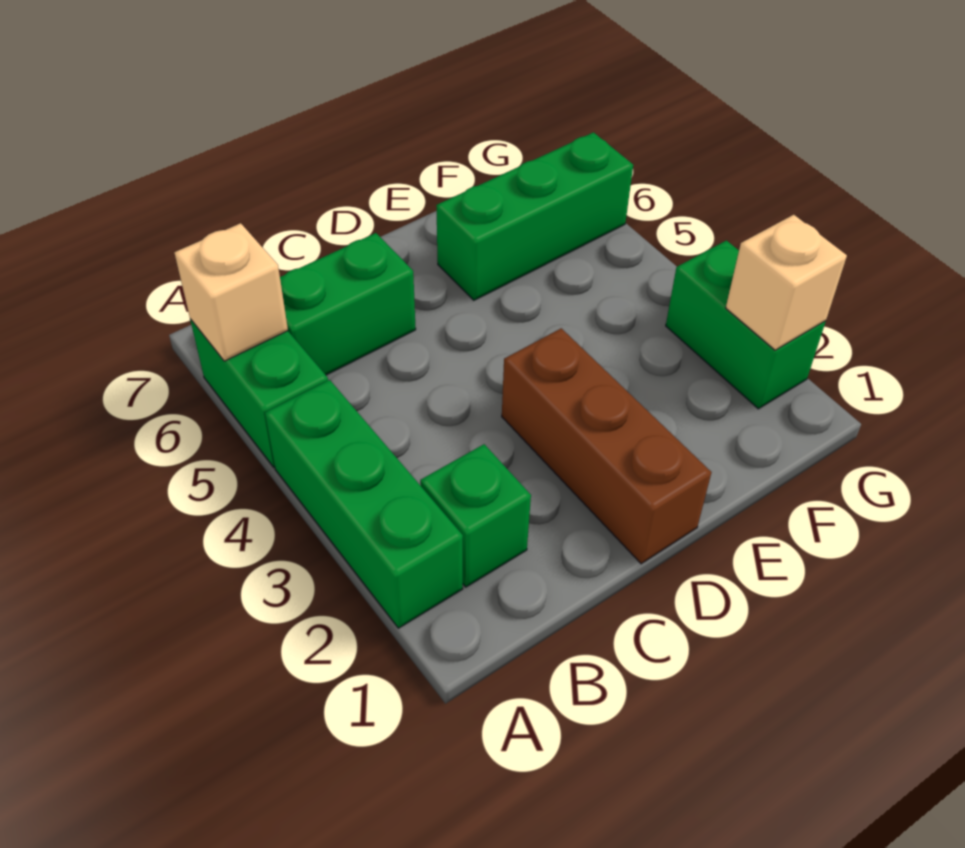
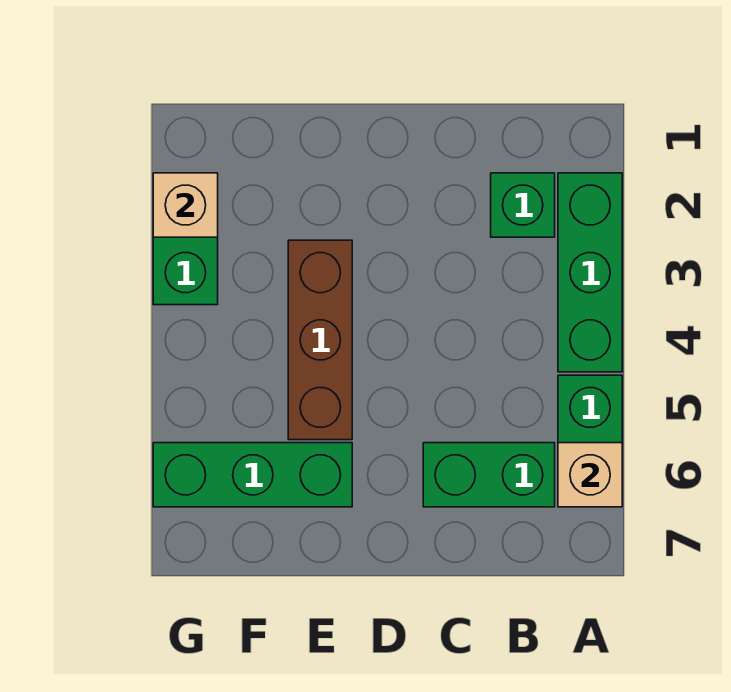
brown brick D1:D3 level 1 -> brown brick E3:E5 level 1

